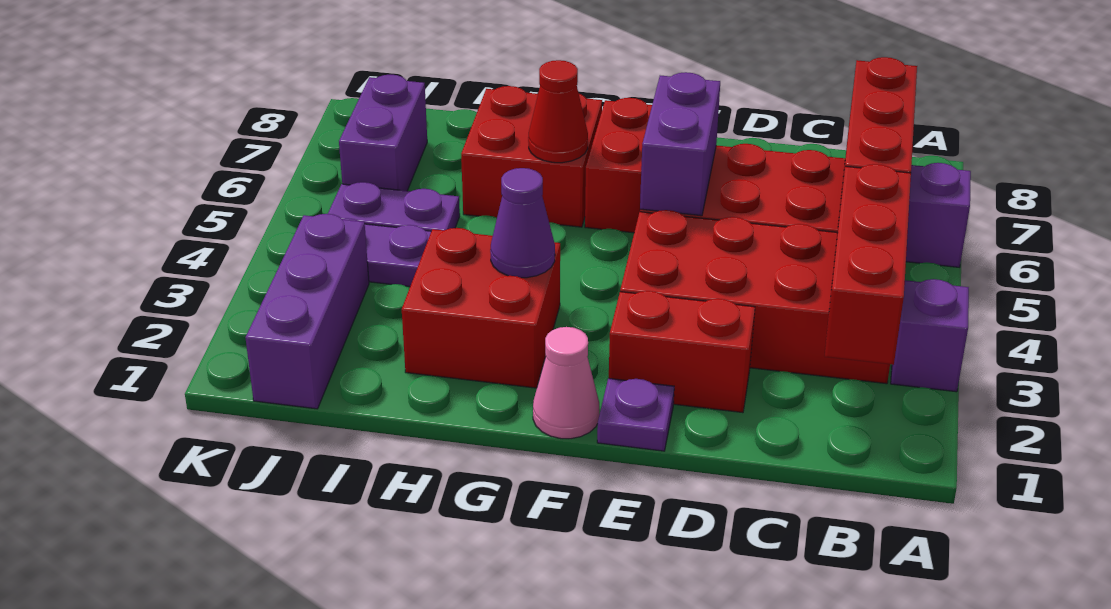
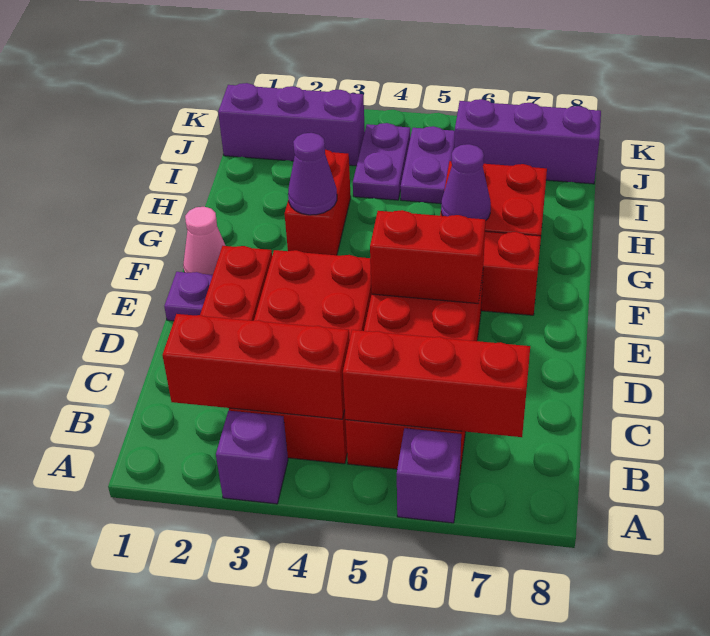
purple brick E5:E6 level 2 -> red brick E5:E6 level 2
red brick G2:H3 level 1 -> red brick G3:H3 level 1
red cone G6 level 2 -> purple cone G6 level 2
purple brick J6:J7 level 1 -> purple brick J6:J8 level 1

